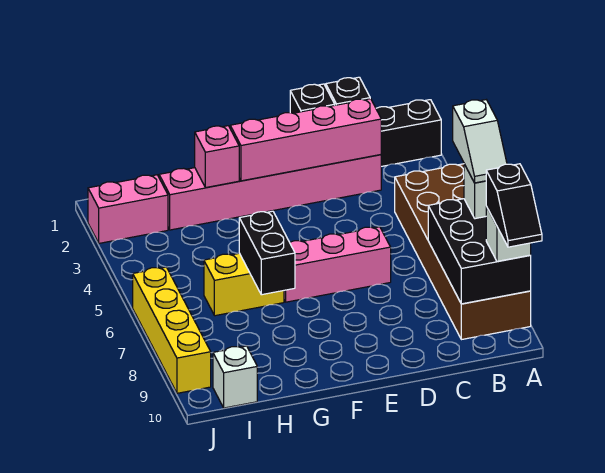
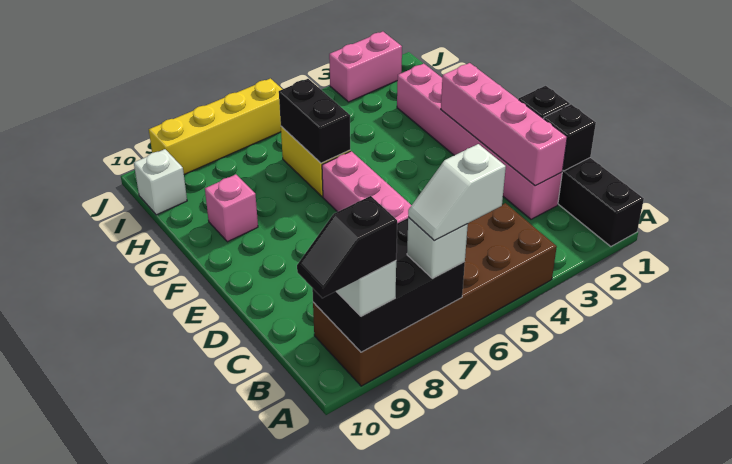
pink brick G2 level 2 -> pink brick G9 level 1
black brick G6:G7 level 2 -> black brick G6:H6 level 2
pink brick I2:J2 level 1 -> pink brick J2:J3 level 1

